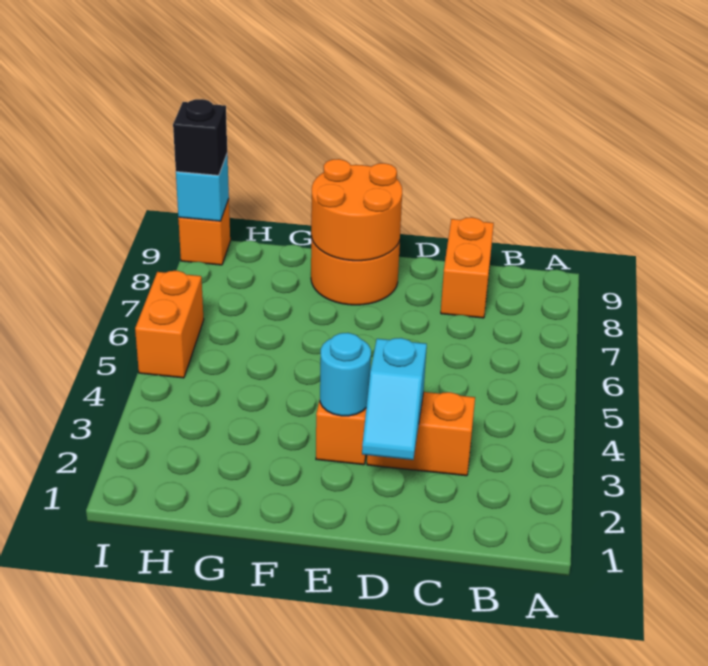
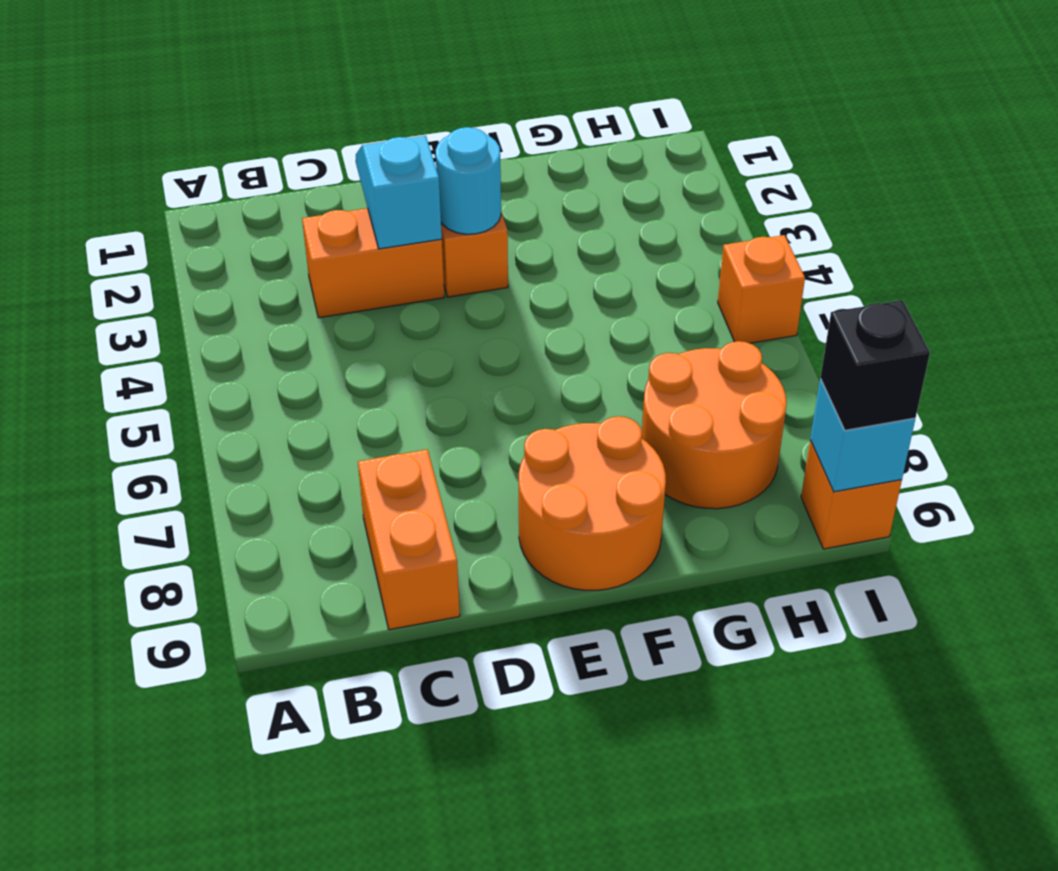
orange round brick E8:F9 level 2 -> orange round brick G7:H8 level 1
orange brick I5:I6 level 1 -> orange brick I5 level 1

